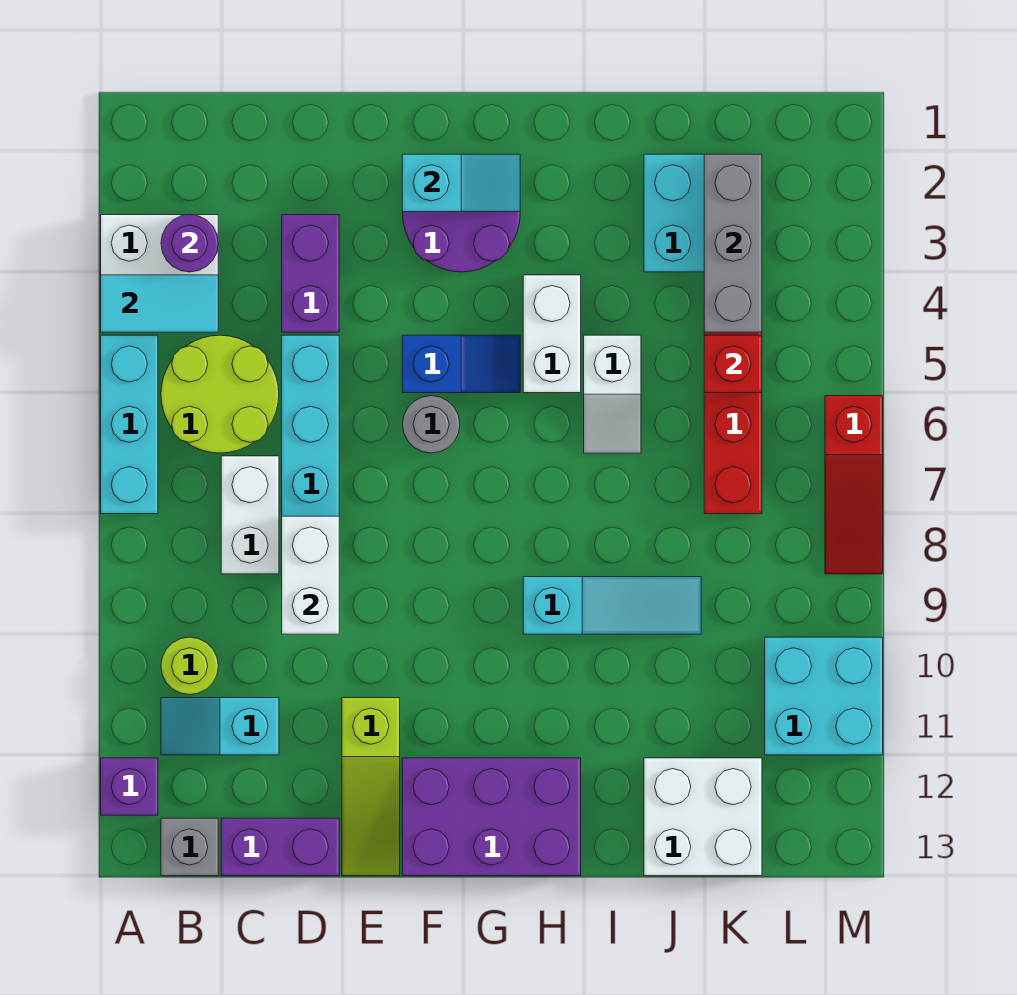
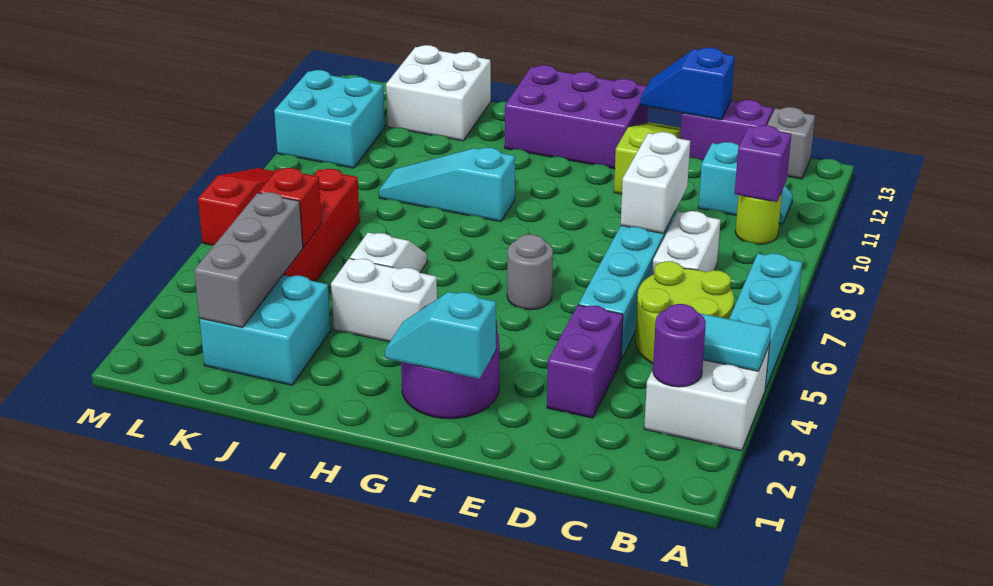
purple brick A12 level 1 -> purple brick B10 level 2
blue slope F5:G5 level 1 top F -> blue slope D13:E13 level 2 top D
white brick H4:H5 level 1 -> white brick H4:I4 level 1

